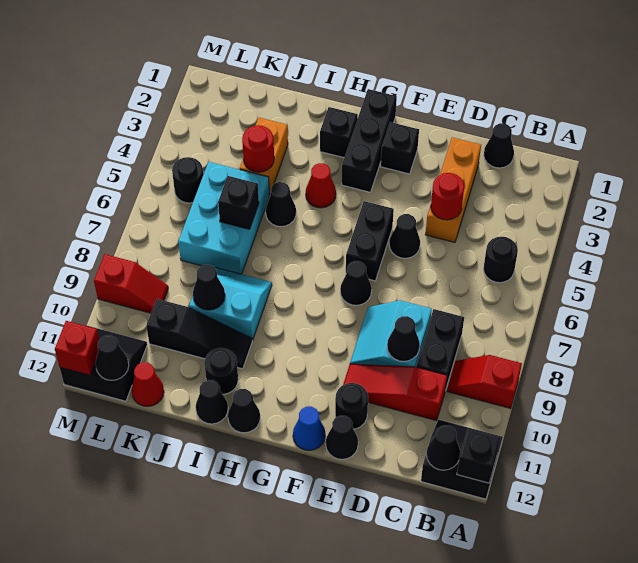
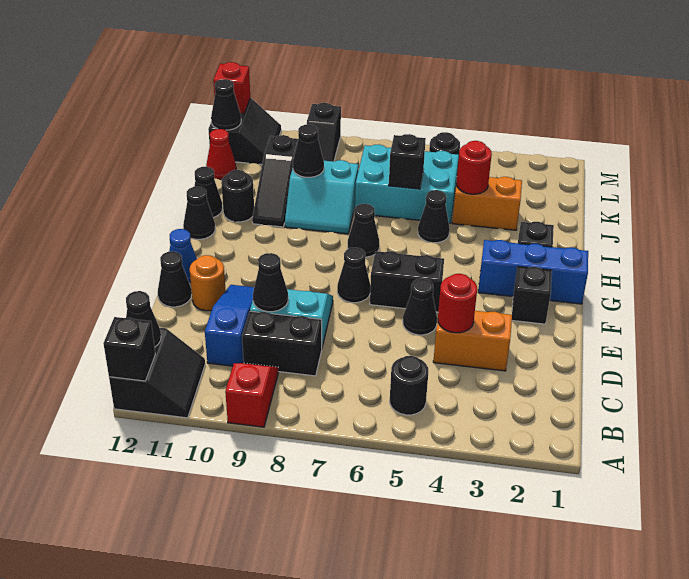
black cone C1 level 1 -> black cone H7 level 1
red slope C10:E10 level 1 top C -> blue slope C10:E10 level 1 top C
orange brick D2:D4 level 1 -> orange brick D3:D4 level 1
black round brick E11 level 1 -> orange round brick E11 level 1
black brick G1:G3 level 1 -> blue brick G1:G3 level 1
red cone H4 level 1 -> none
cyan slope I8:J9 level 1 top 9 -> cyan slope I8:J9 level 1 top J
red slope L9:M9 level 1 top M -> black slope L9:M9 level 1 top M

